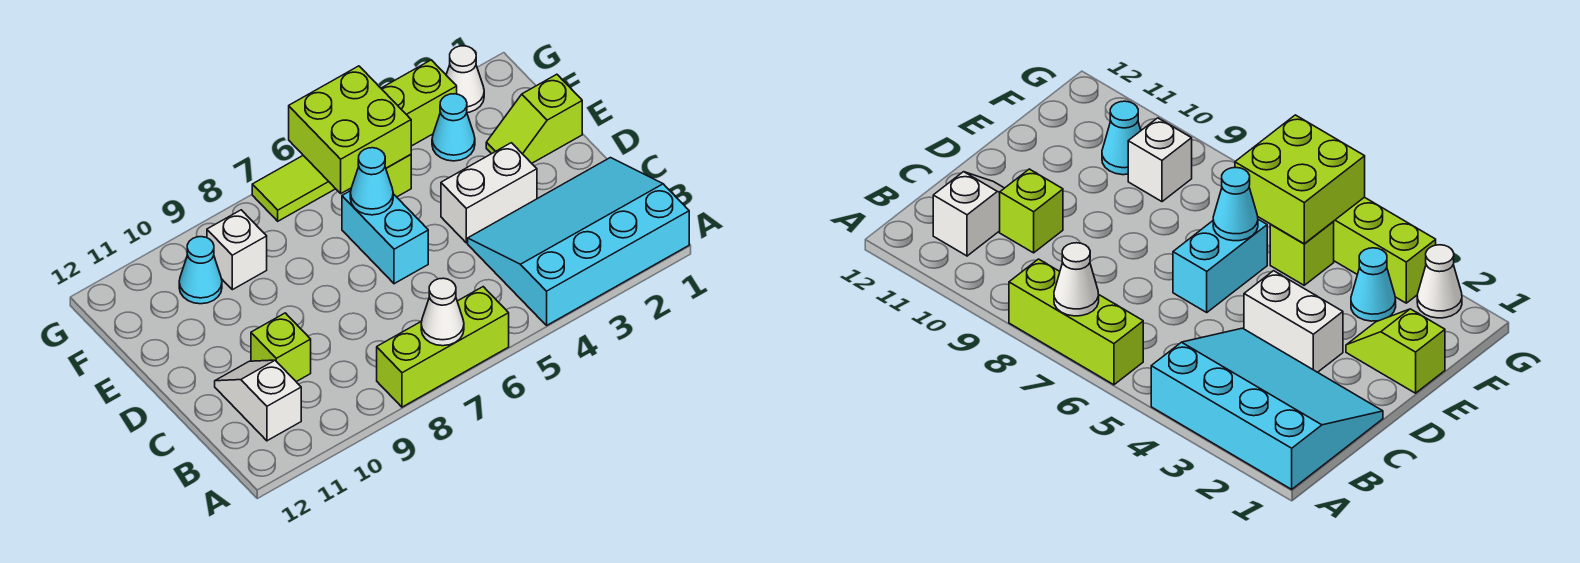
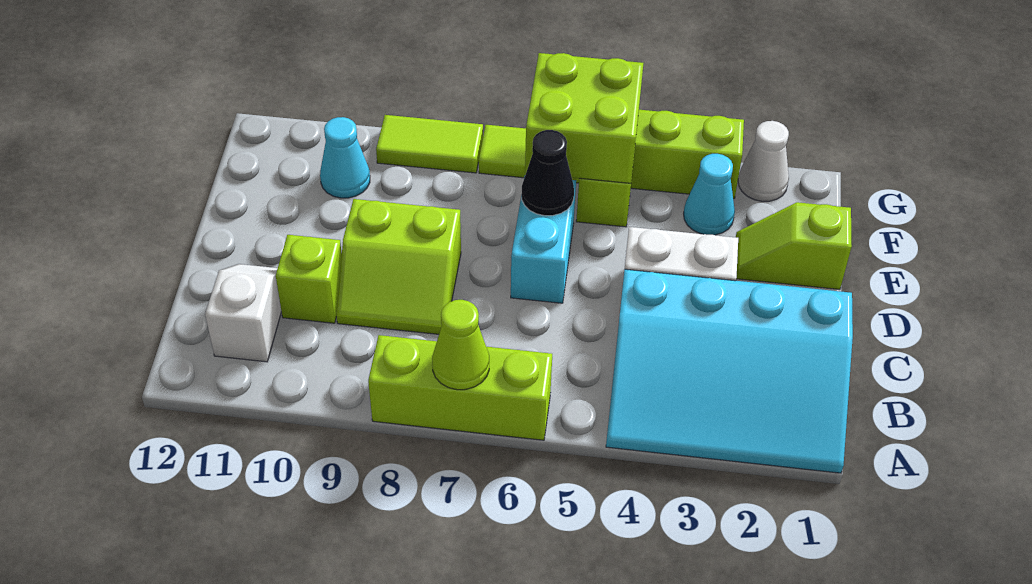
cyan slope A1:C4 level 1 top A -> cyan slope A1:C4 level 1 top C
white cone A7 level 2 -> lime cone A7 level 2
none -> lime slope C8:D9 level 1 top D
cyan cone E6 level 2 -> black cone E6 level 2
white brick F9 level 1 -> none
none -> lime tile G8:G9 level 1

